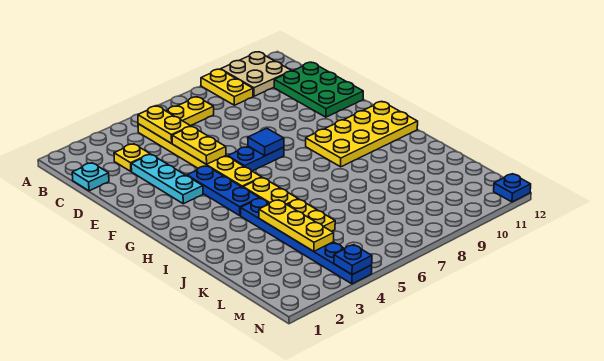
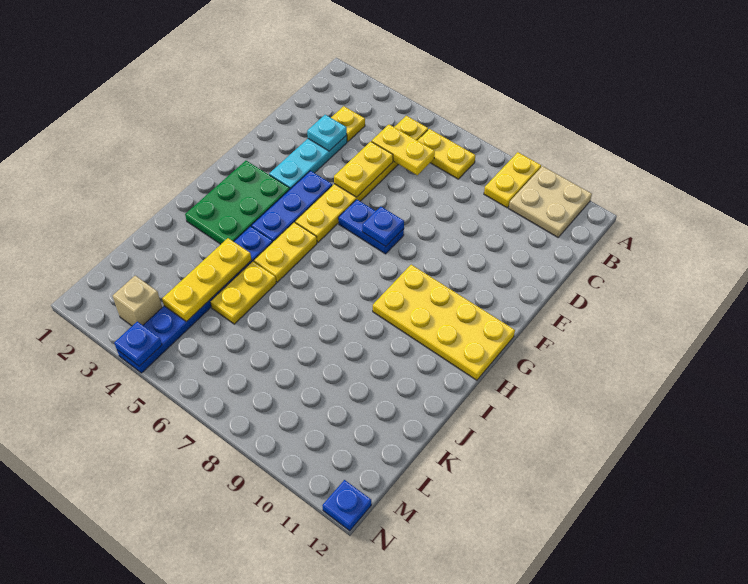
yellow plate B5:C5 level 2 -> yellow plate C5:C6 level 2
cyan plate C1 level 1 -> cyan plate D3 level 2
green plate C11:E12 level 1 -> green plate G2:I3 level 1
blue tile F7 level 2 -> blue plate F7 level 2
none -> tan brick M3 level 1

